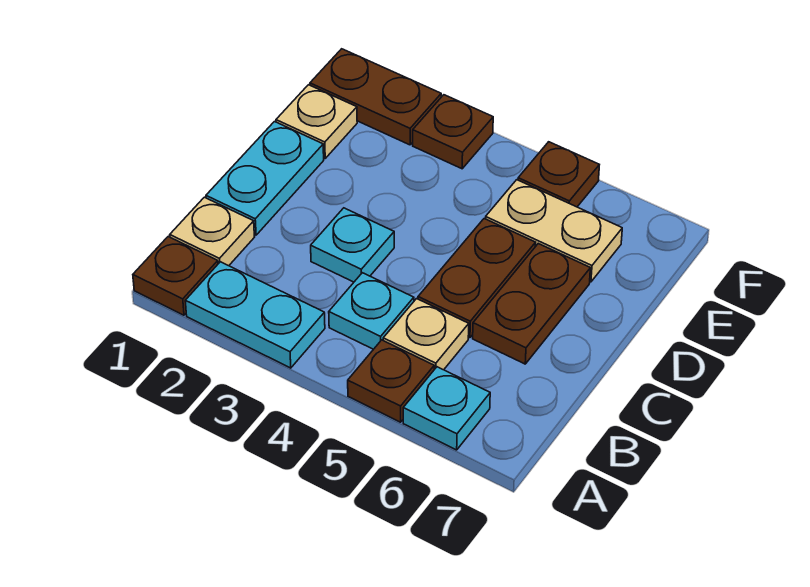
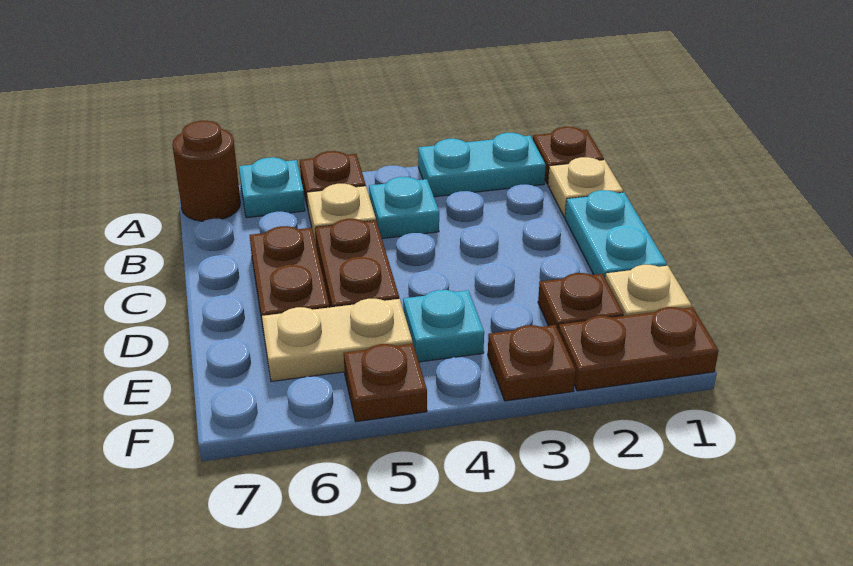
none -> brown round brick A7 level 1
cyan plate C3 level 1 -> cyan plate E4 level 1
none -> brown plate E2 level 1

